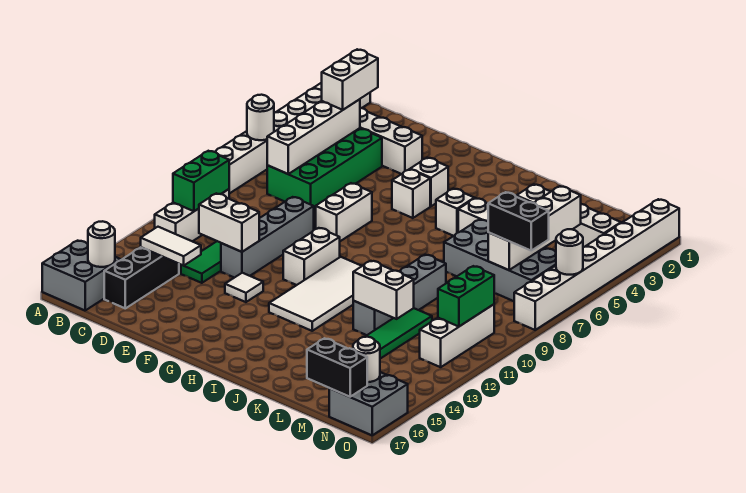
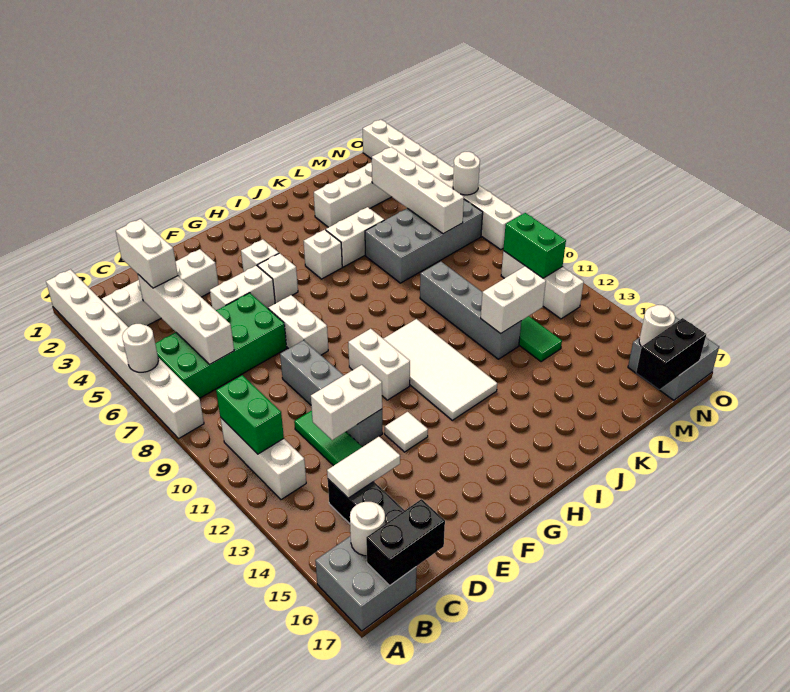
green brick C4:D7 level 1 -> green brick B6:E7 level 1
none -> white brick E5:F5 level 1
black brick M7:N7 level 3 -> black brick B17:C17 level 2

